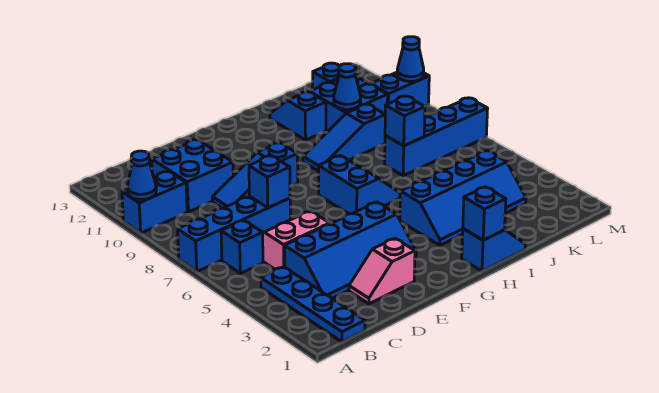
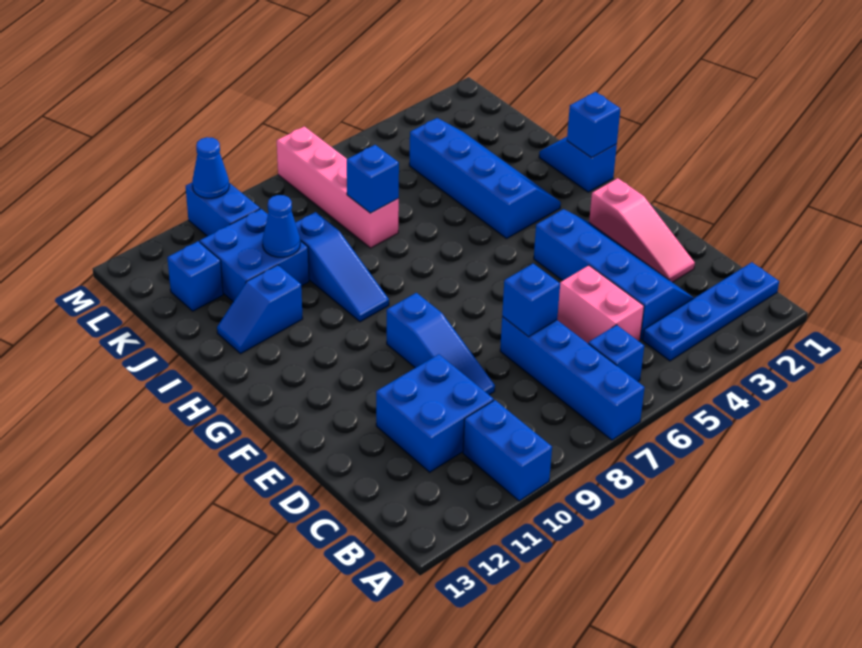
blue cone A10 level 2 -> none
pink slope D2:E2 level 1 top E -> pink slope D2:F2 level 1 top F
blue slope G6:H7 level 1 top G -> none
blue brick J7:M7 level 1 -> pink brick J7:M7 level 1

